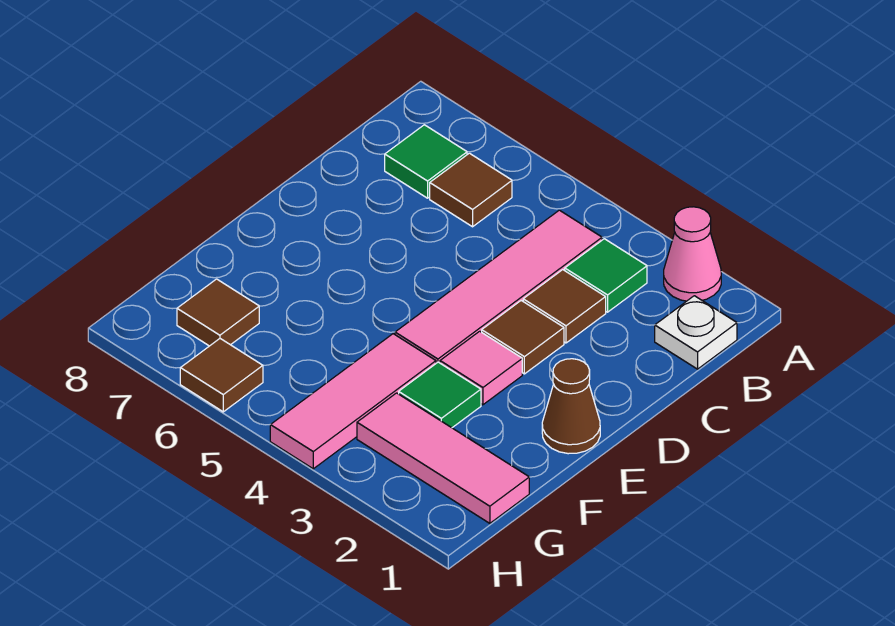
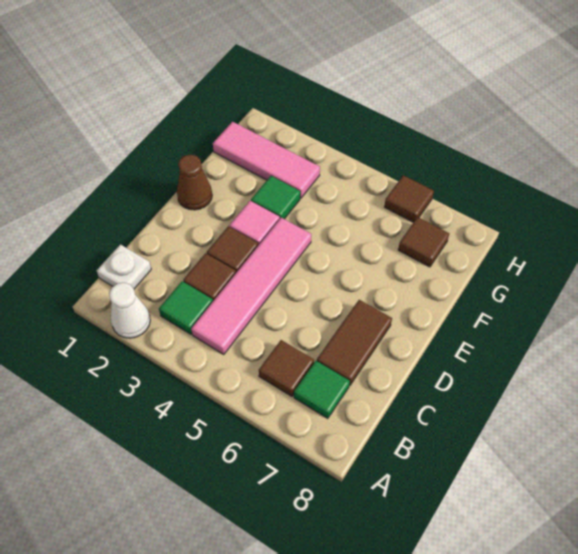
pink cone A2 level 1 -> white cone A2 level 1
none -> brown tile C7:D7 level 1
pink tile F4:H4 level 1 -> none

